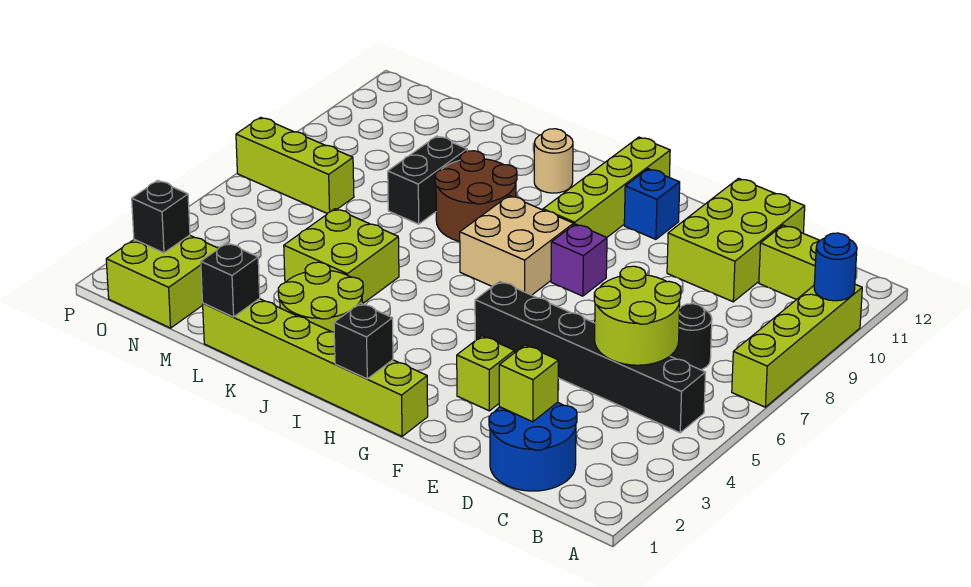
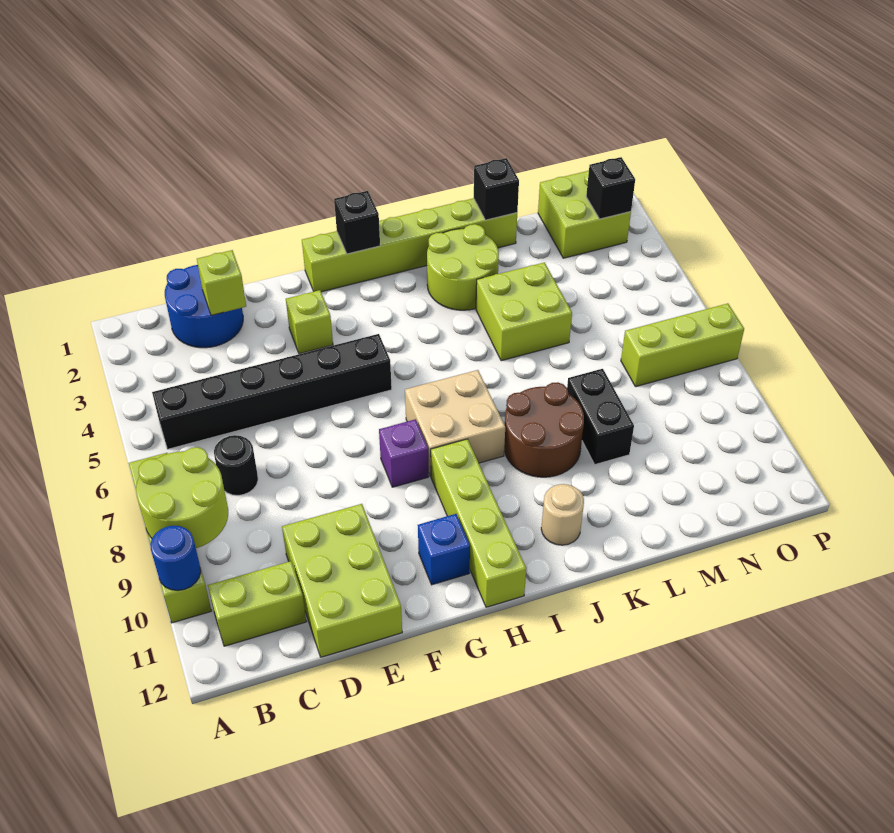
lime round brick C5:D6 level 2 -> lime round brick A8:B9 level 2

